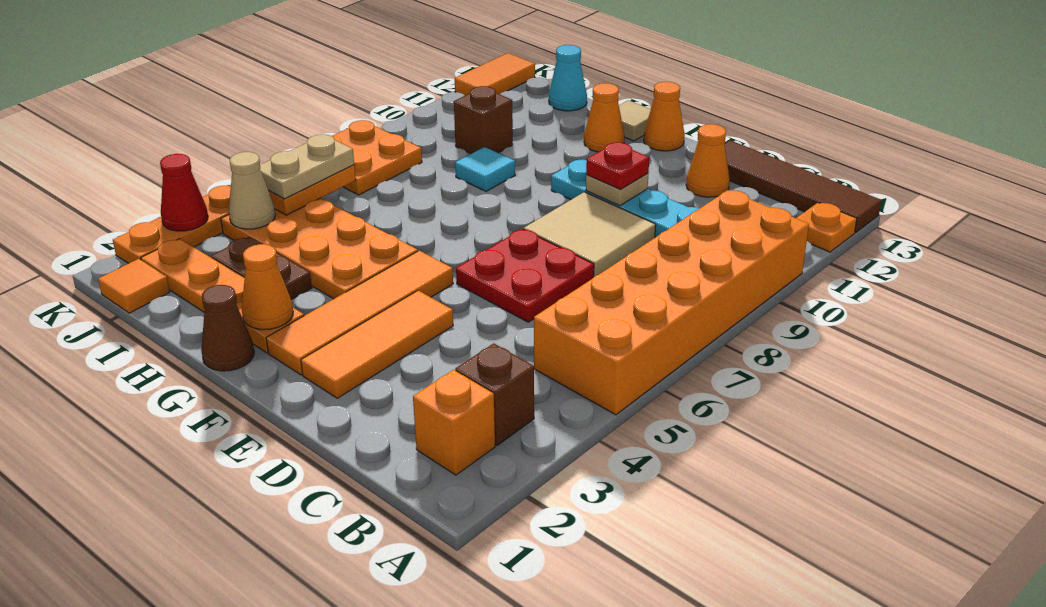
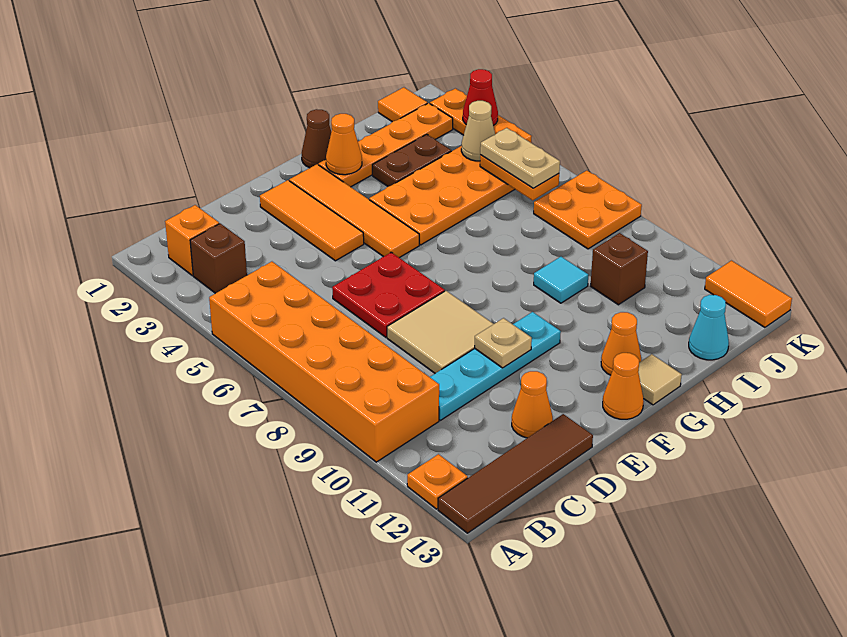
red plate E10 level 3 -> none

